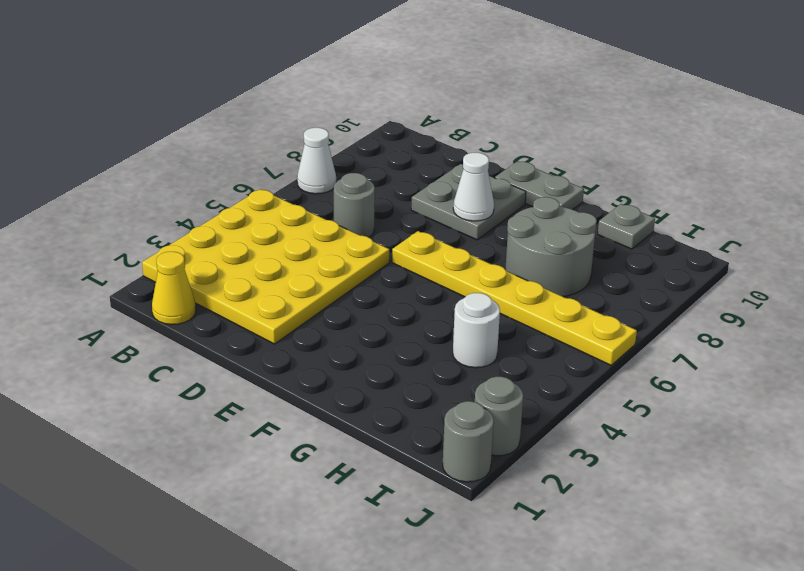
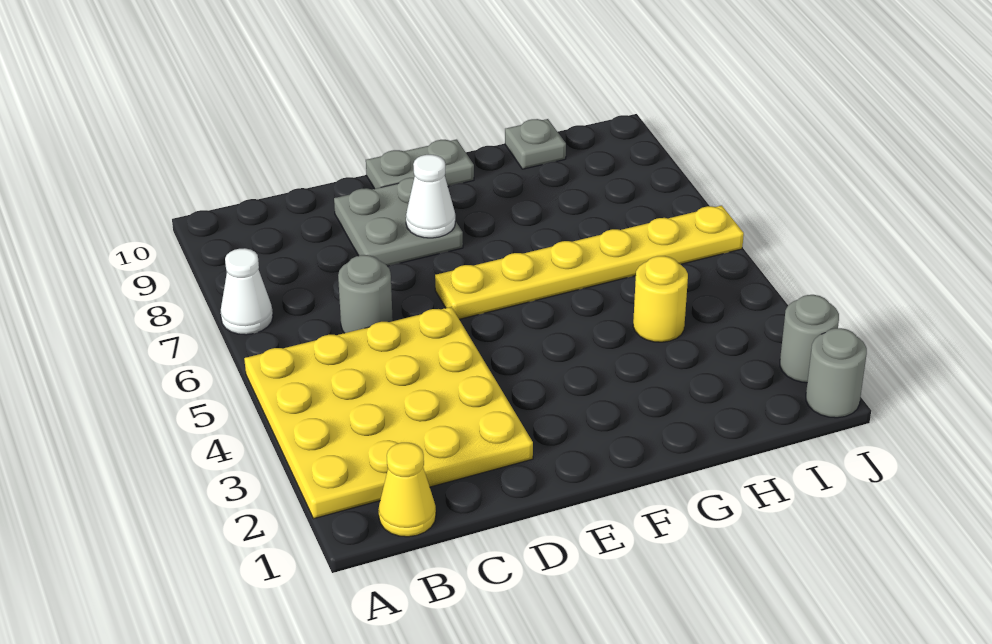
grey round brick G7:H8 level 1 -> none
white round brick H4 level 1 -> yellow round brick H4 level 1

